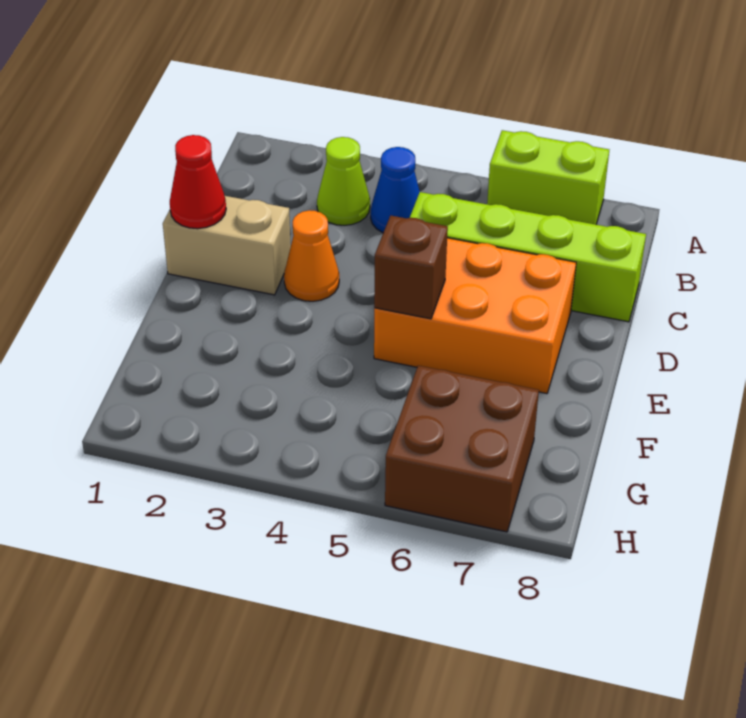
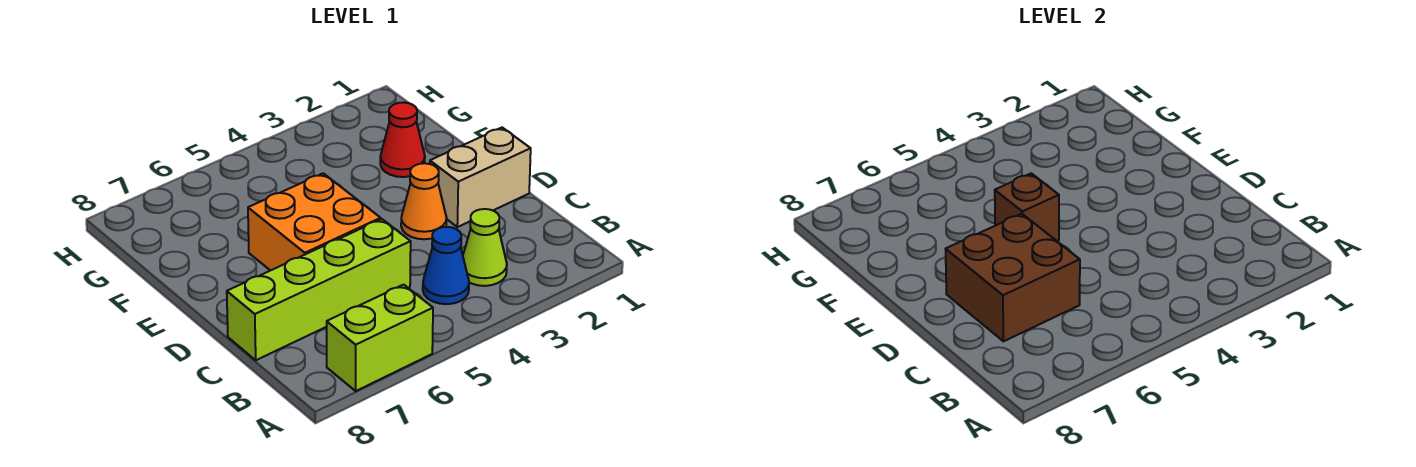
red cone D1 level 2 -> red cone F2 level 1
orange brick D5:E7 level 1 -> orange brick D5:E6 level 1
brown brick G6:H7 level 1 -> brown brick C6:D7 level 2

